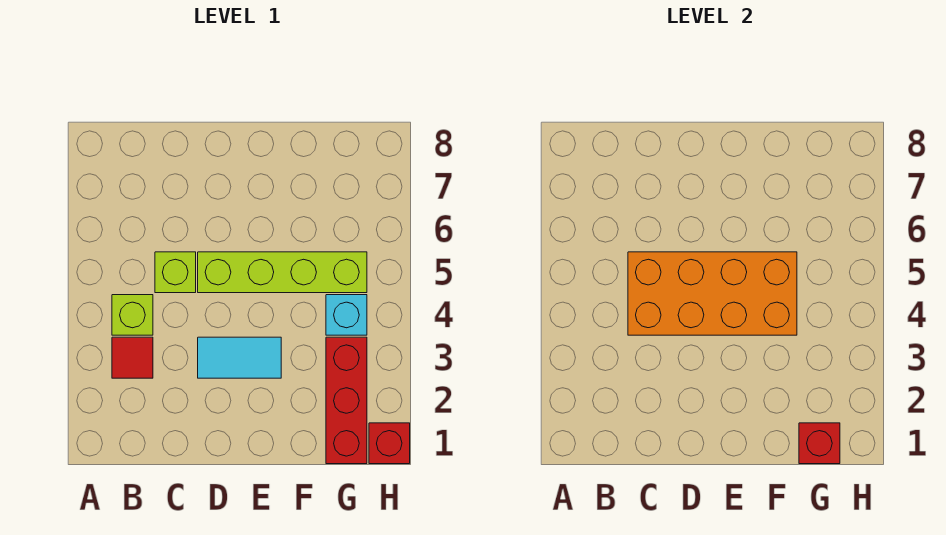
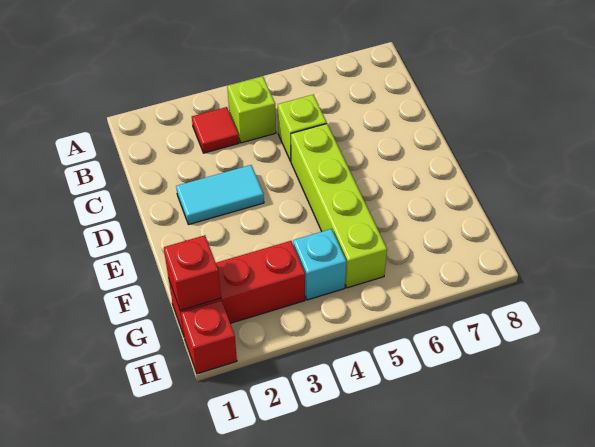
orange brick C4:F5 level 2 -> none
cyan tile D3:E3 level 1 -> cyan tile D2:D3 level 1

